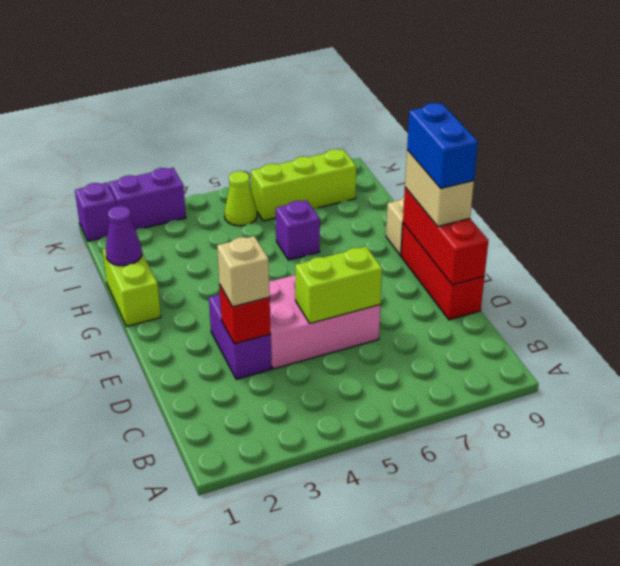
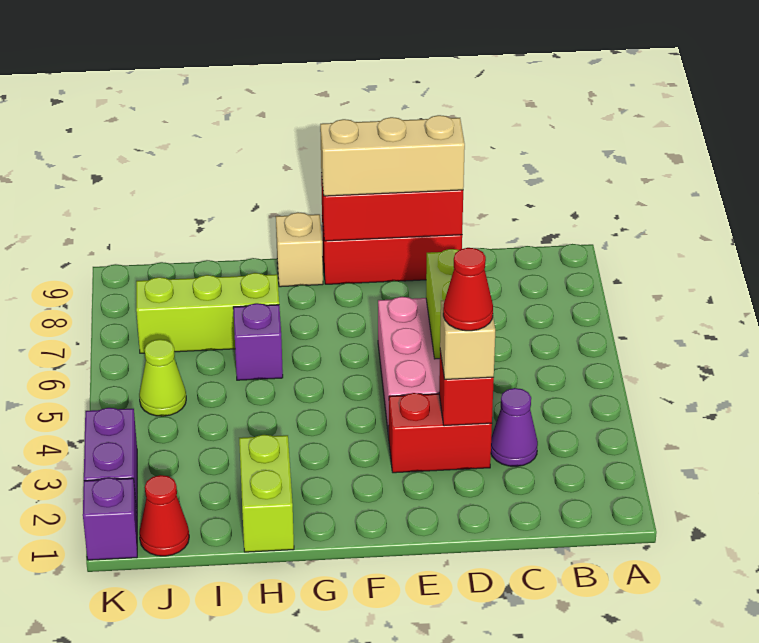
purple brick D3:E3 level 1 -> red brick D3:E3 level 1
none -> red cone D3 level 4
tan brick E9:F9 level 3 -> tan brick D9:F9 level 3
blue brick E9:F9 level 4 -> none
lime brick G1:H1 level 1 -> lime brick H1:H2 level 1
purple cone H1 level 2 -> purple cone C3 level 1
none -> red cone J1 level 1
lime brick J6:J8 level 1 -> lime brick H7:J7 level 1

